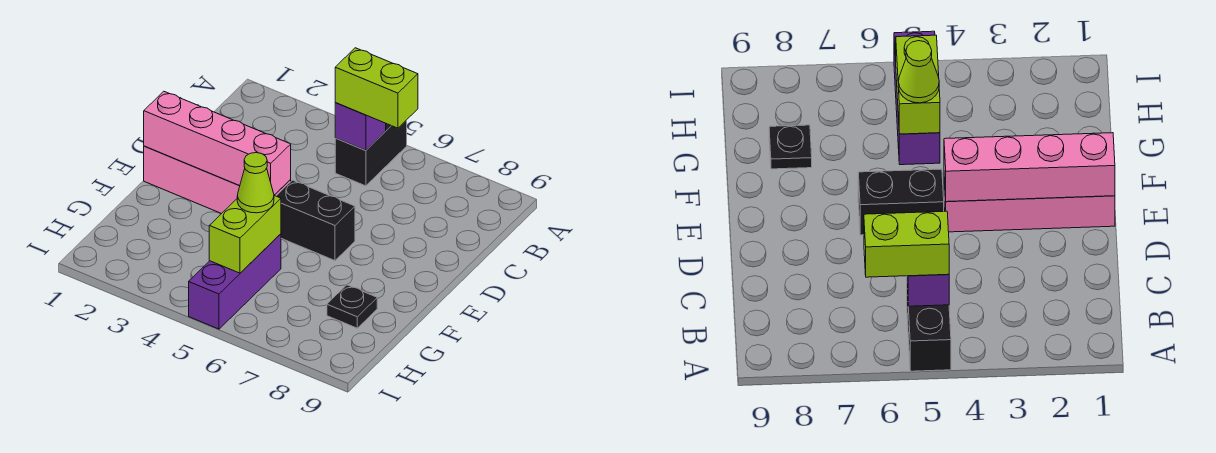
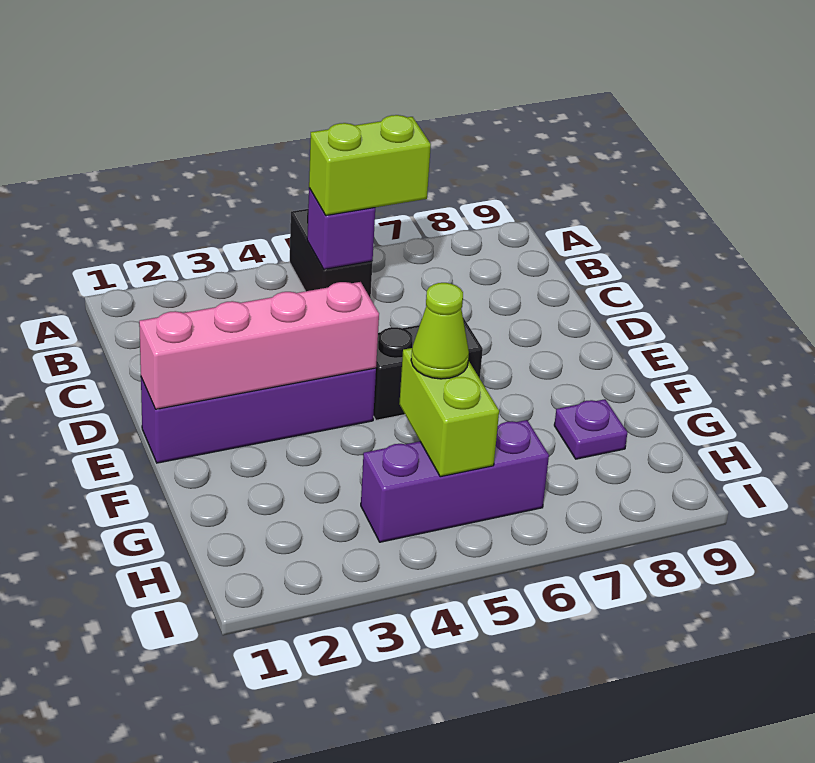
pink brick E1:E4 level 1 -> purple brick E1:E4 level 1
purple brick G5:I5 level 1 -> purple brick H4:H6 level 1
black plate G8 level 1 -> purple plate G8 level 1

